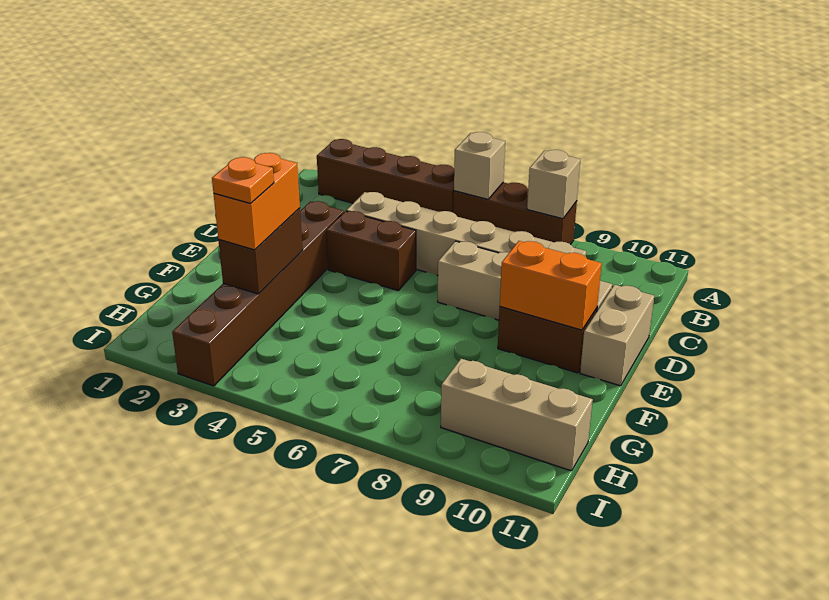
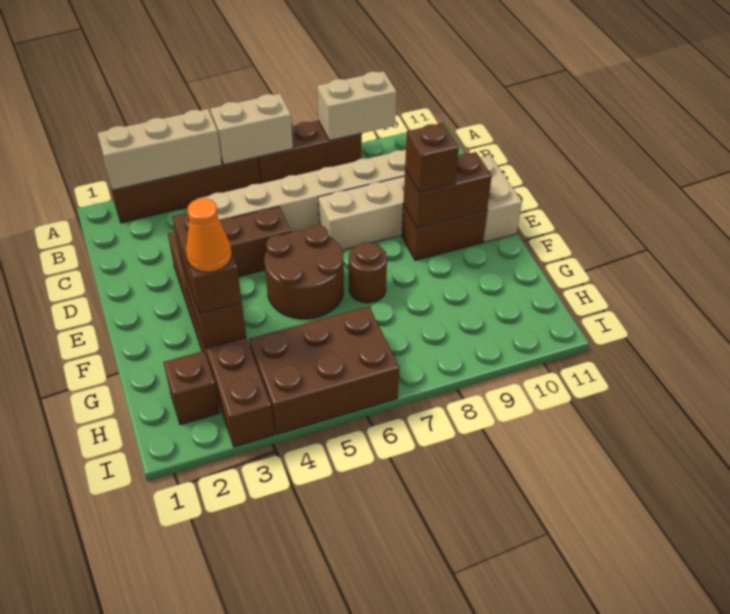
tan brick A6 level 2 -> tan brick A5:A6 level 2
tan brick A8 level 2 -> tan brick A8:A9 level 2
none -> brown round brick E5:F6 level 1
orange brick E9:E10 level 2 -> brown brick E9:E10 level 2
none -> brown brick E9 level 3
orange brick F3:G3 level 3 -> brown brick F3:G3 level 3
none -> brown round brick F7 level 1
orange plate G3 level 4 -> orange cone G3 level 4
none -> brown brick H2 level 1
none -> brown brick H4:I6 level 1
tan brick H9:H11 level 1 -> tan brick A2:A4 level 2

